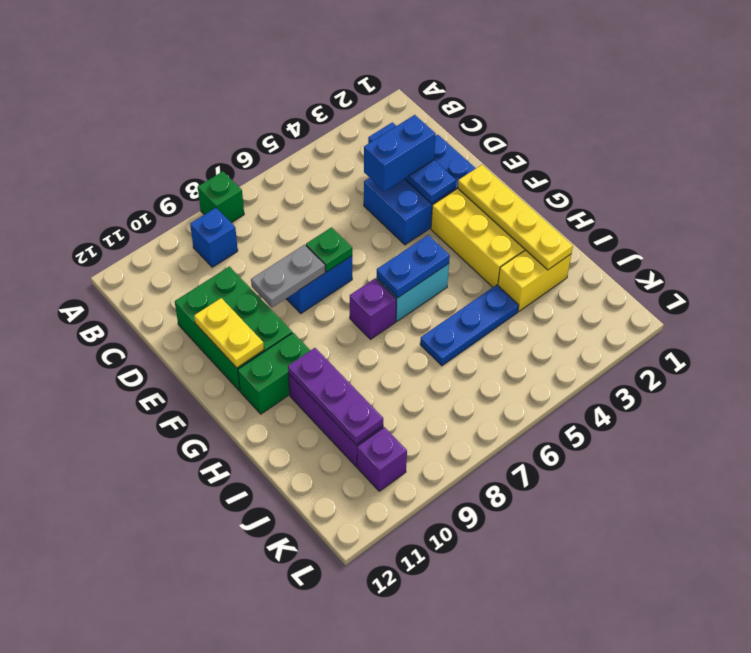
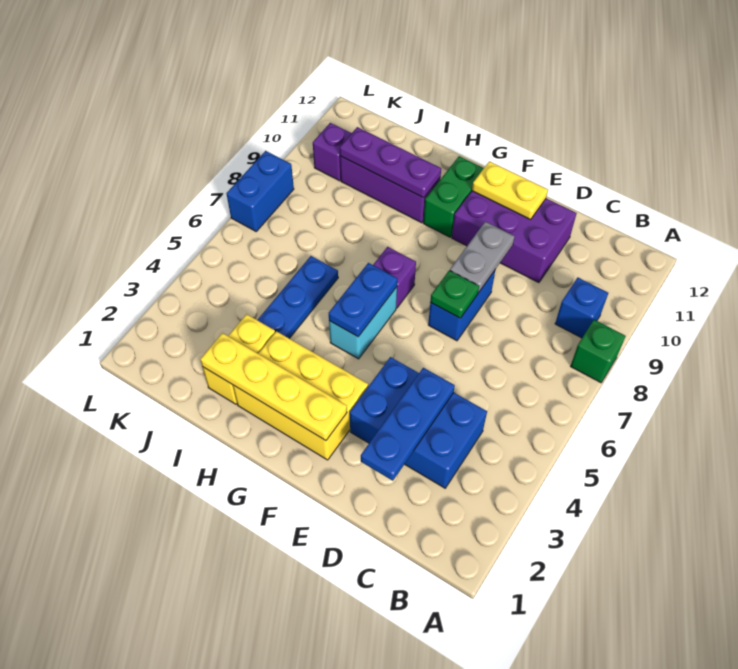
blue plate C3:E3 level 2 -> blue plate D2:D4 level 2
blue brick D2:E4 level 1 -> blue brick C3:E4 level 1
blue brick D3:D4 level 3 -> blue brick L7:L8 level 1
green brick D10:F11 level 1 -> purple brick D10:F11 level 1

